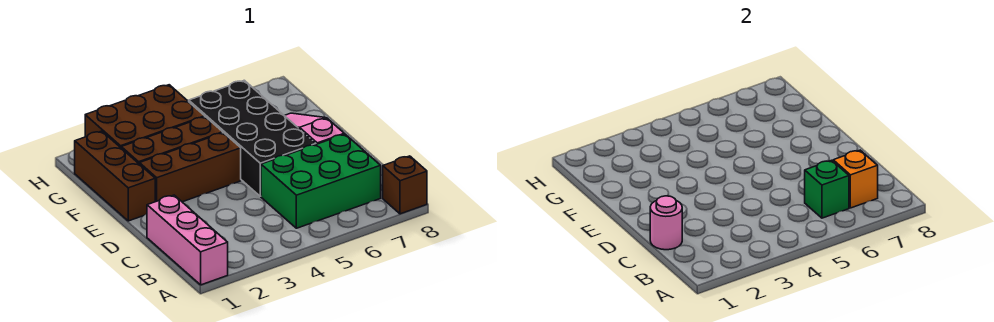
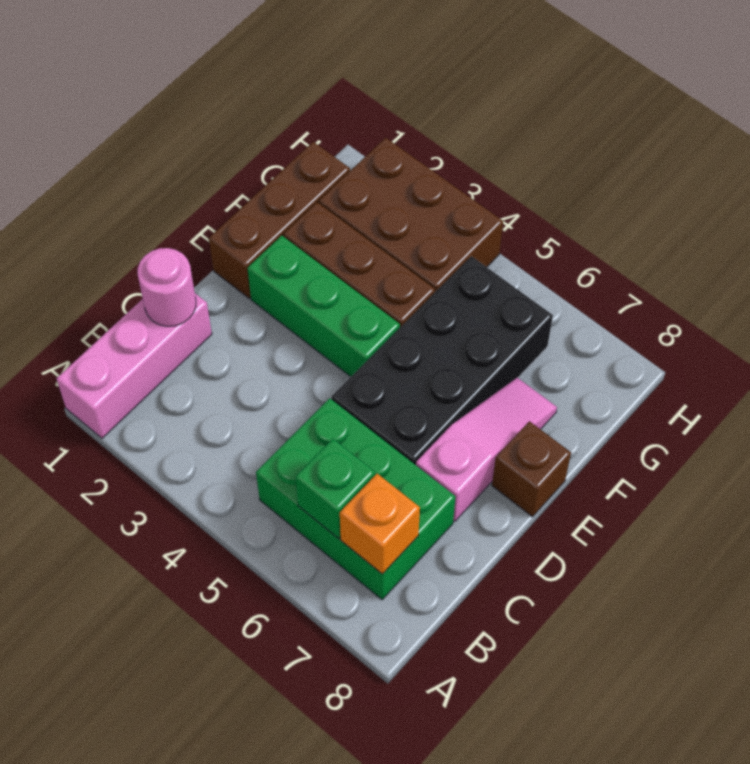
brown brick A8 level 1 -> brown brick E8 level 1
brown brick E2:E4 level 1 -> green brick E2:E4 level 1

